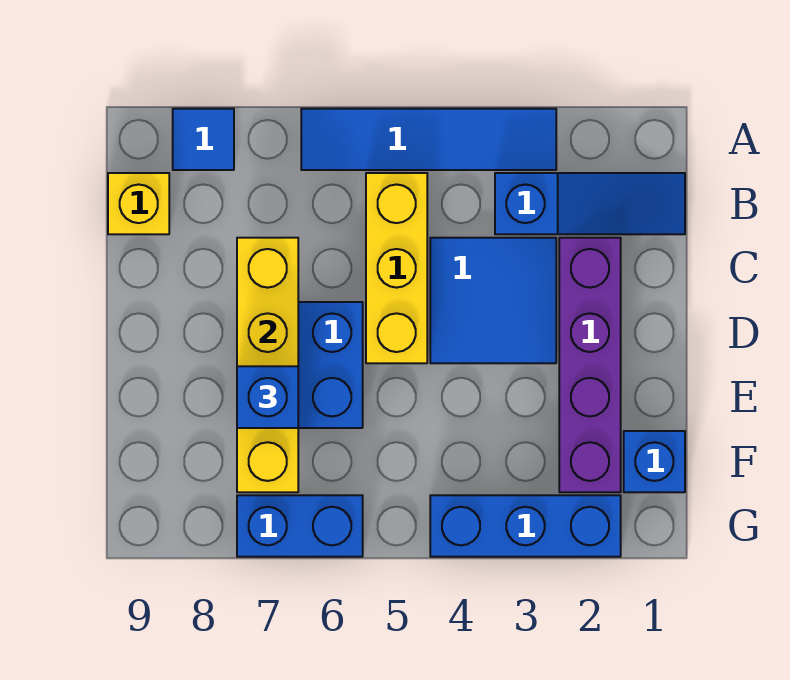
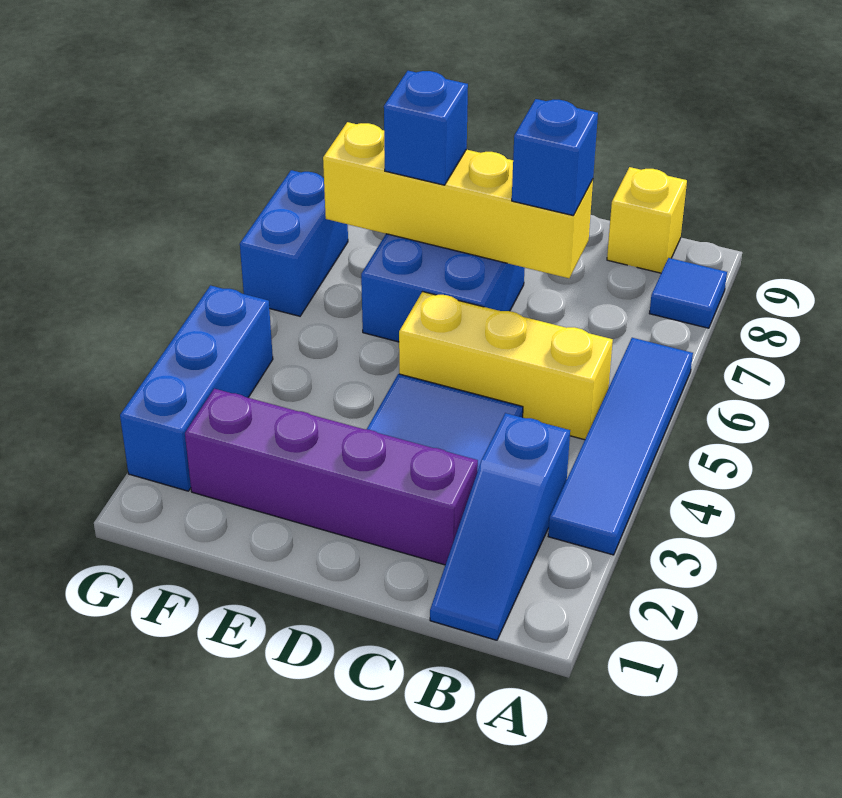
blue brick F1 level 1 -> blue brick C7 level 3

